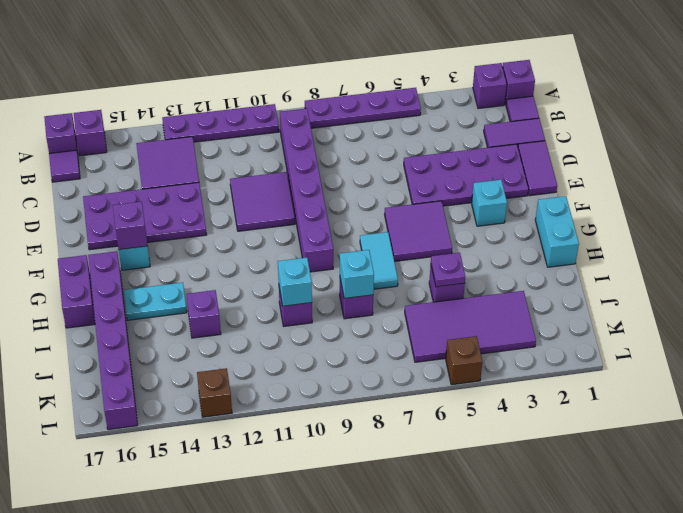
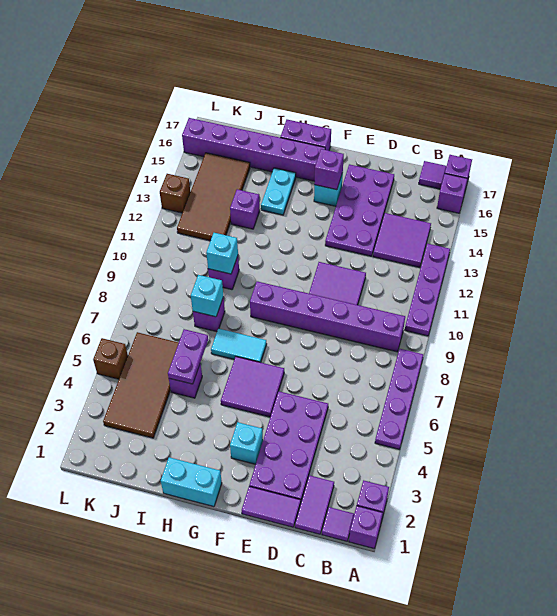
purple plate I5 level 2 -> purple plate I5:I6 level 2
purple tile J3:K6 level 1 -> brown tile J3:K6 level 1
none -> brown tile J12:K15 level 1

